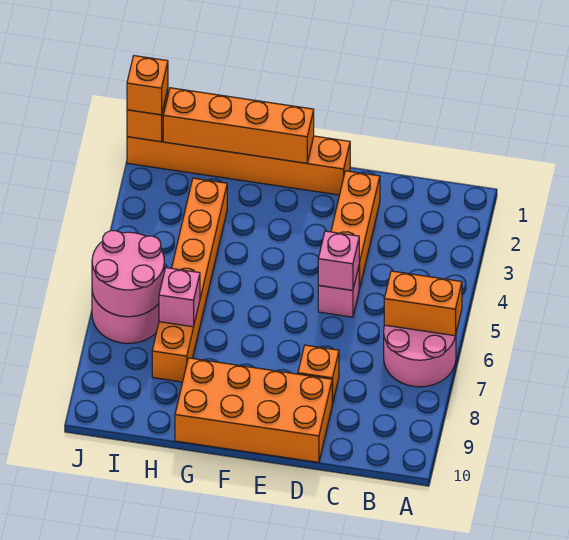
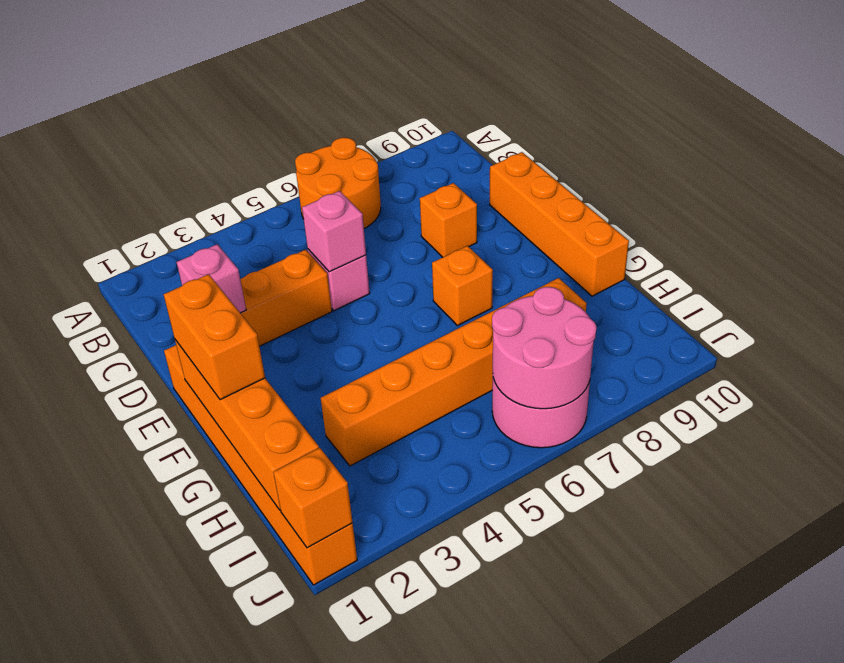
pink round brick A6:B7 level 1 -> orange round brick A6:B7 level 1
orange brick A6:B6 level 2 -> orange brick F1:G1 level 3
orange brick D9:G10 level 1 -> orange brick D10:G10 level 1
pink brick H7 level 2 -> pink brick D2 level 2
orange brick J1 level 3 -> orange brick F7 level 1

